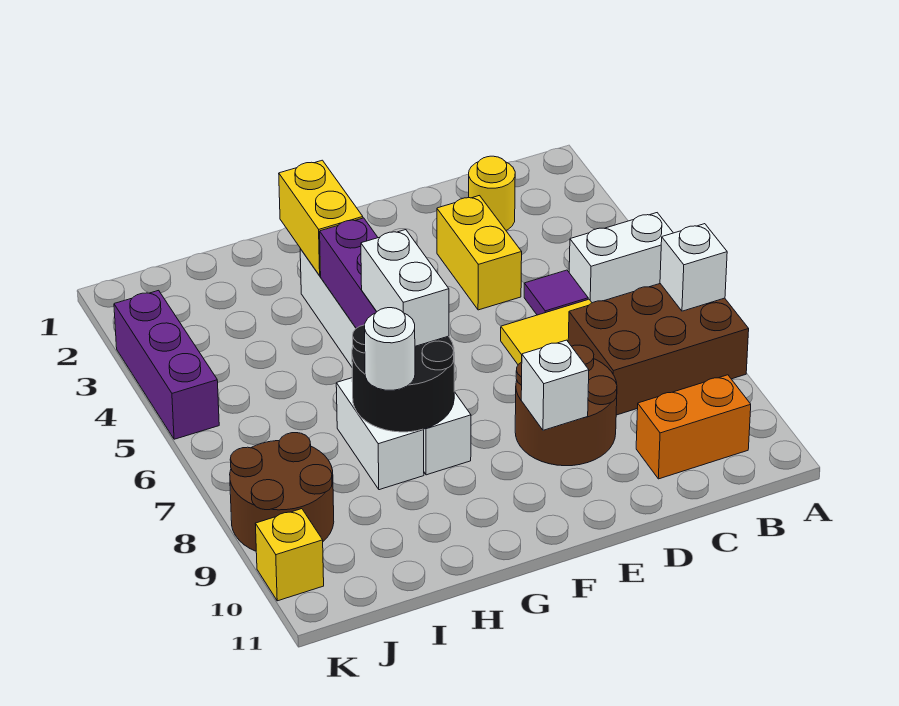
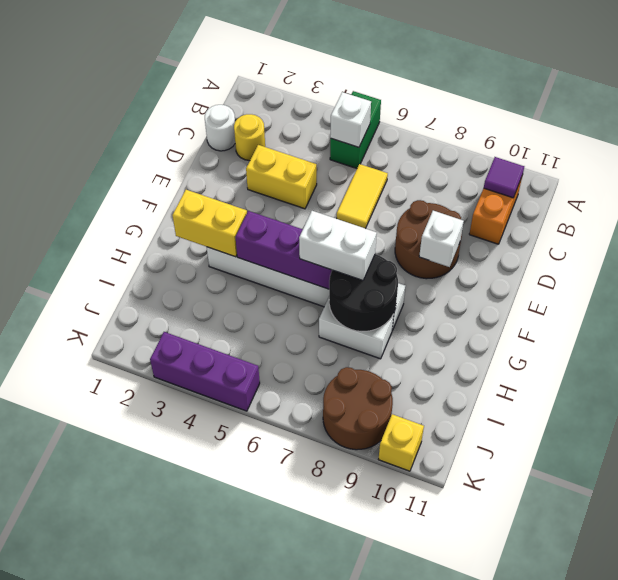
white brick A5:B5 level 1 -> green brick A5:B5 level 1
brown brick A7:C8 level 1 -> none
white brick A7 level 2 -> white brick B5 level 2
purple tile C5 level 1 -> purple tile B10 level 2
white round brick H8 level 3 -> white round brick C1 level 1

